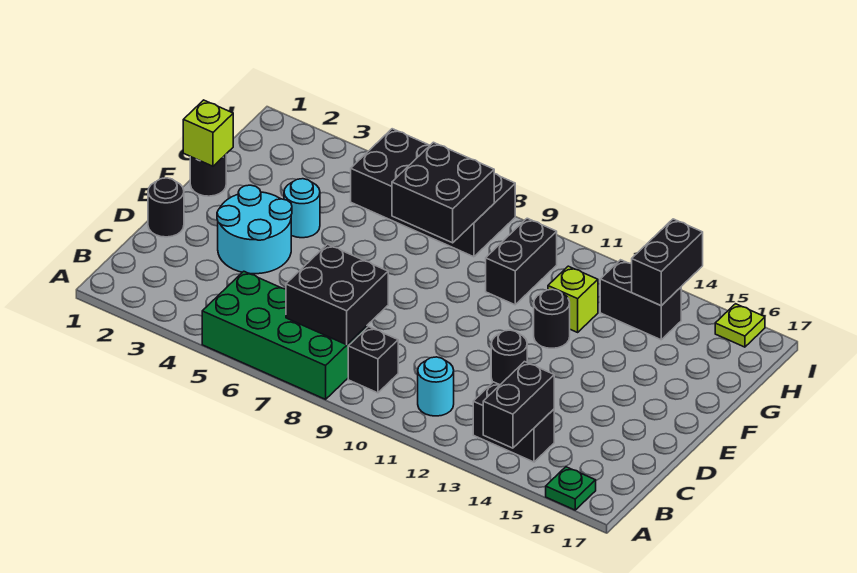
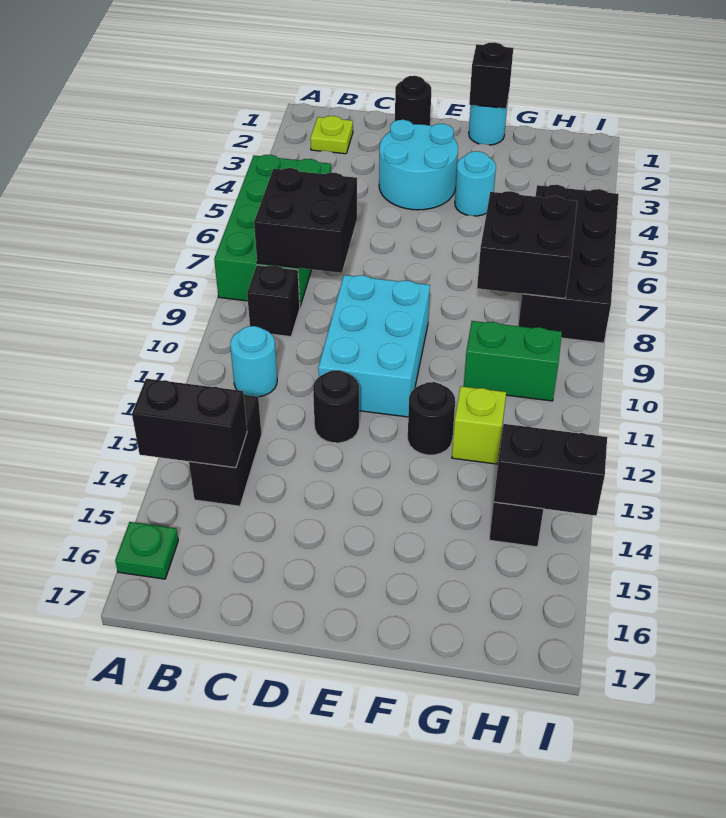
none -> cyan brick D9:E11 level 1
black round brick F1 level 1 -> cyan round brick F1 level 1
lime brick F1 level 2 -> black brick F1 level 2
black brick G10:H10 level 1 -> green brick G10:H10 level 1
lime plate I16 level 1 -> lime plate B2 level 1

